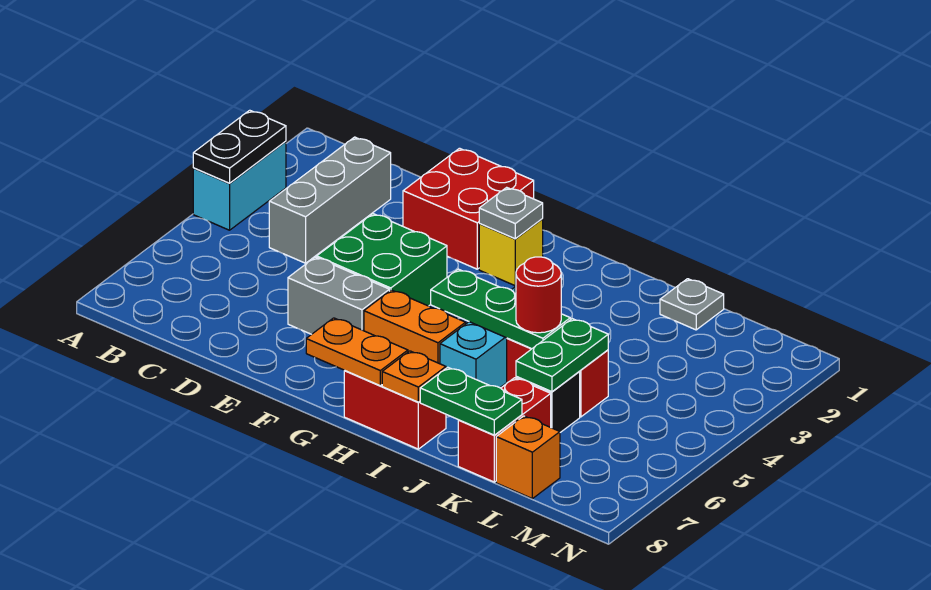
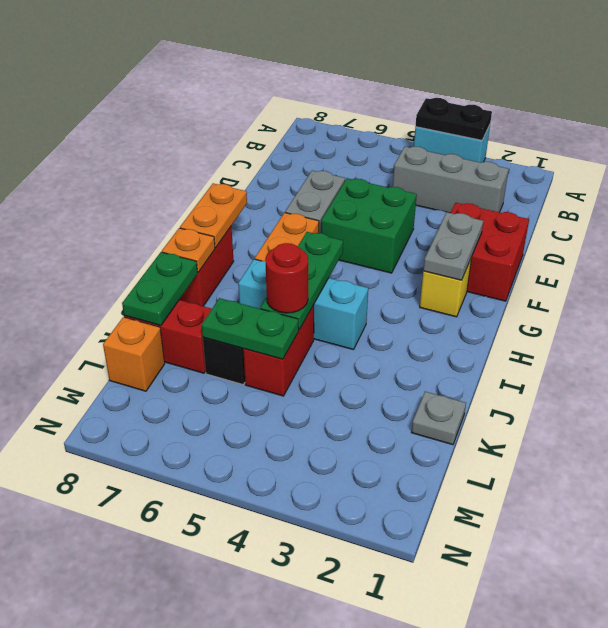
grey plate G2 level 2 -> grey plate F2:G2 level 2

